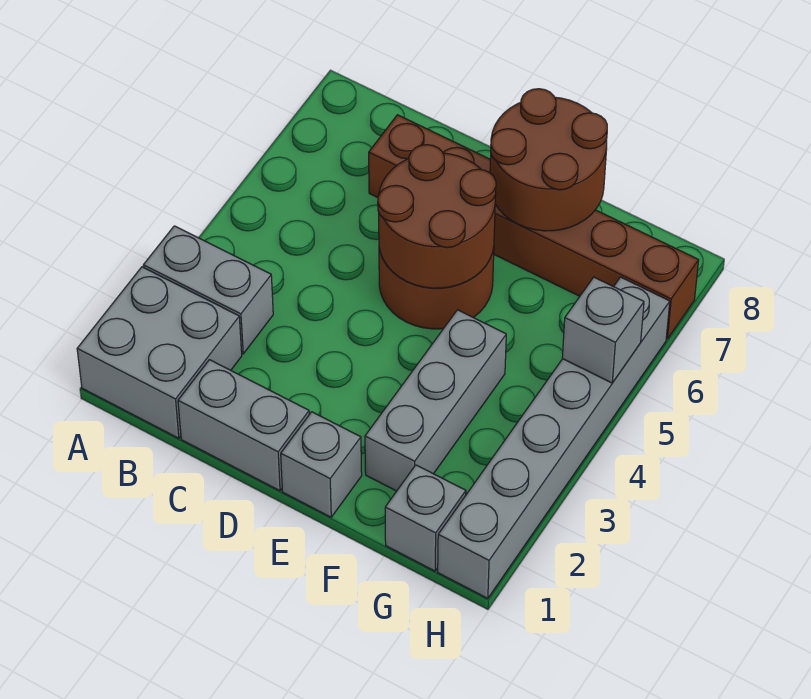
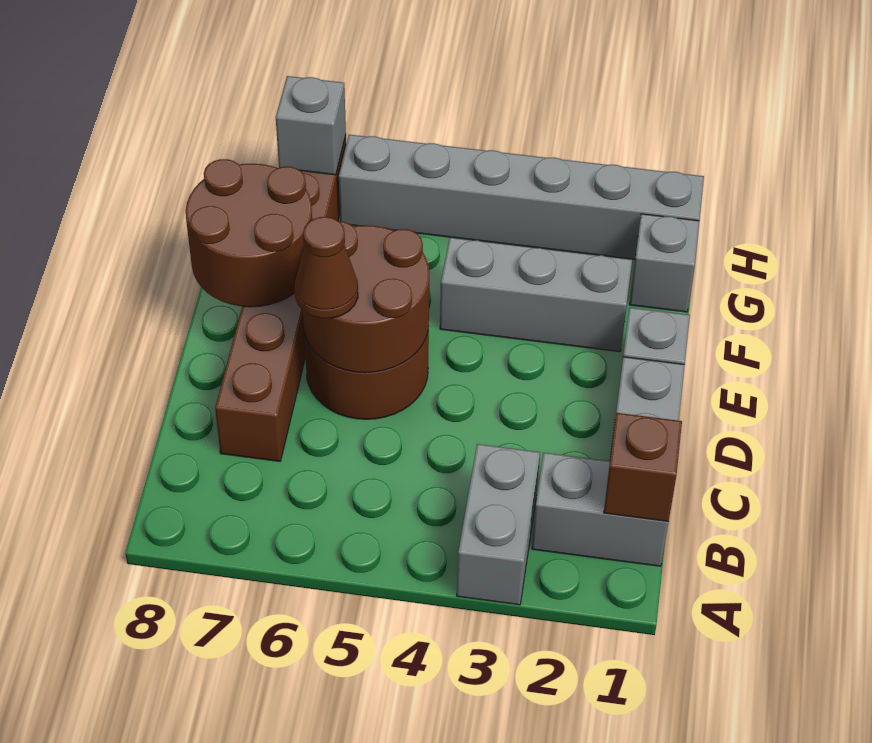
grey brick A1:B2 level 1 -> grey brick B1:B2 level 1
none -> brown brick B1 level 2
none -> brown cone D6 level 3
grey brick H5 level 2 -> grey brick H7 level 2

